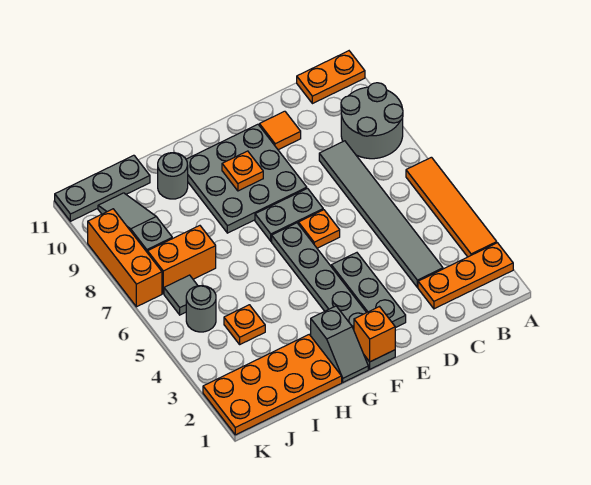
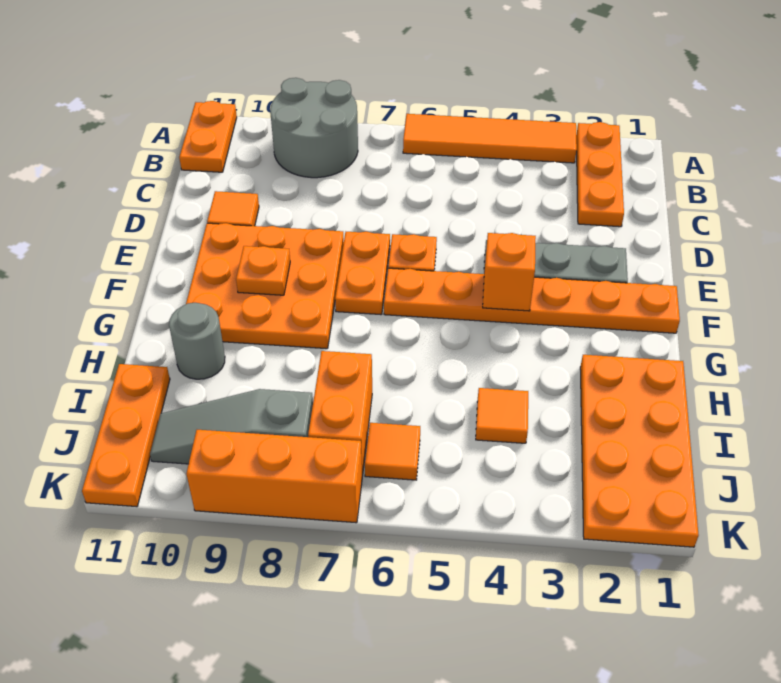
grey tile C3:C8 level 1 -> none
grey plate E7:F7 level 1 -> orange plate E7:F7 level 1
grey plate E8:G10 level 1 -> orange plate E8:G10 level 1
grey plate F1:F6 level 1 -> orange plate F1:F6 level 1
orange brick F1 level 2 -> orange brick F4 level 2
grey slope G1:G2 level 1 top 2 -> none
orange plate I4 level 1 -> orange tile I4 level 1
grey plate I11:K11 level 1 -> orange plate I11:K11 level 1
grey round brick J5 level 1 -> none
grey tile J6 level 1 -> orange tile J6 level 1

